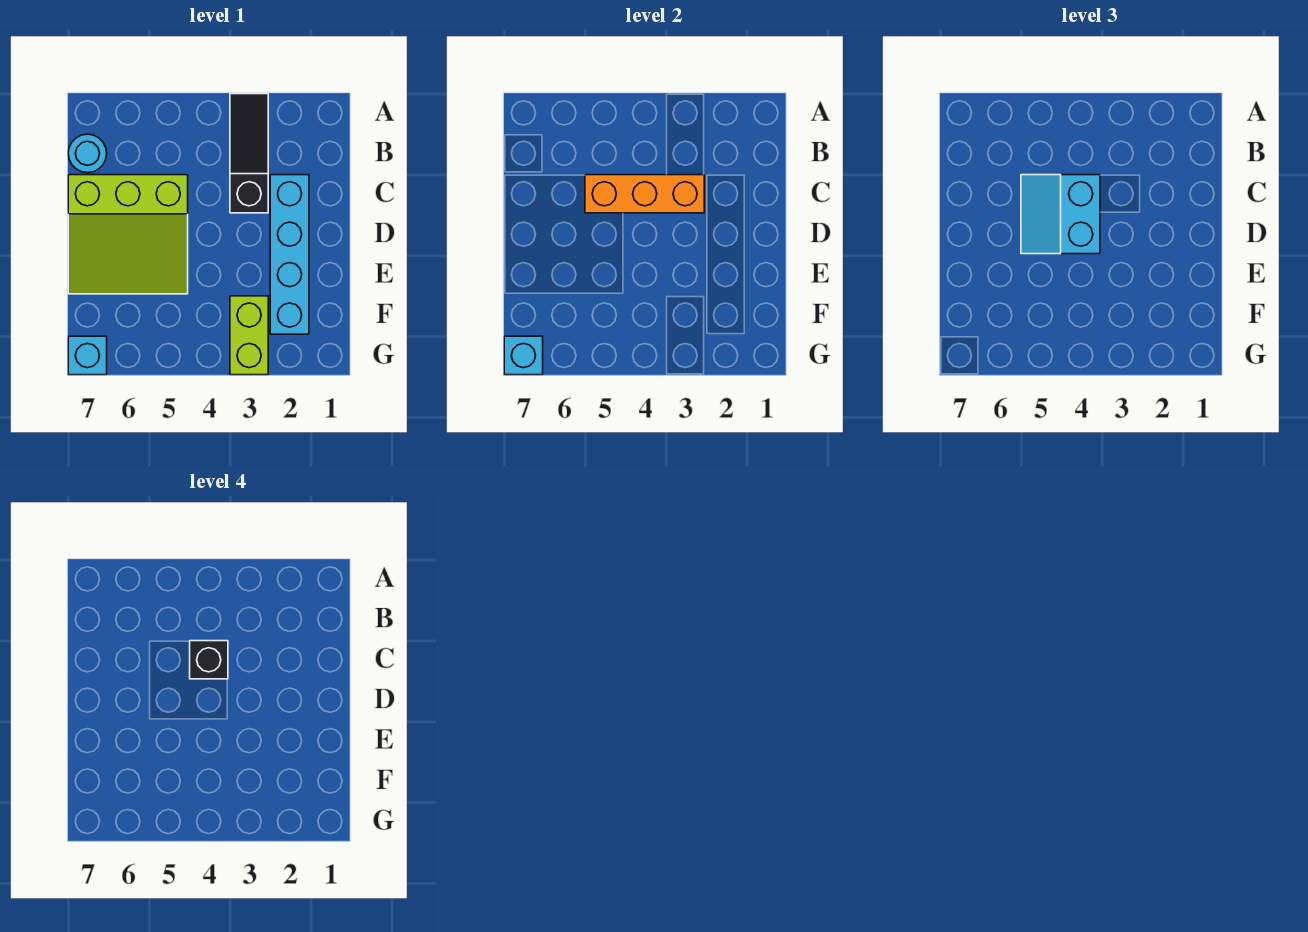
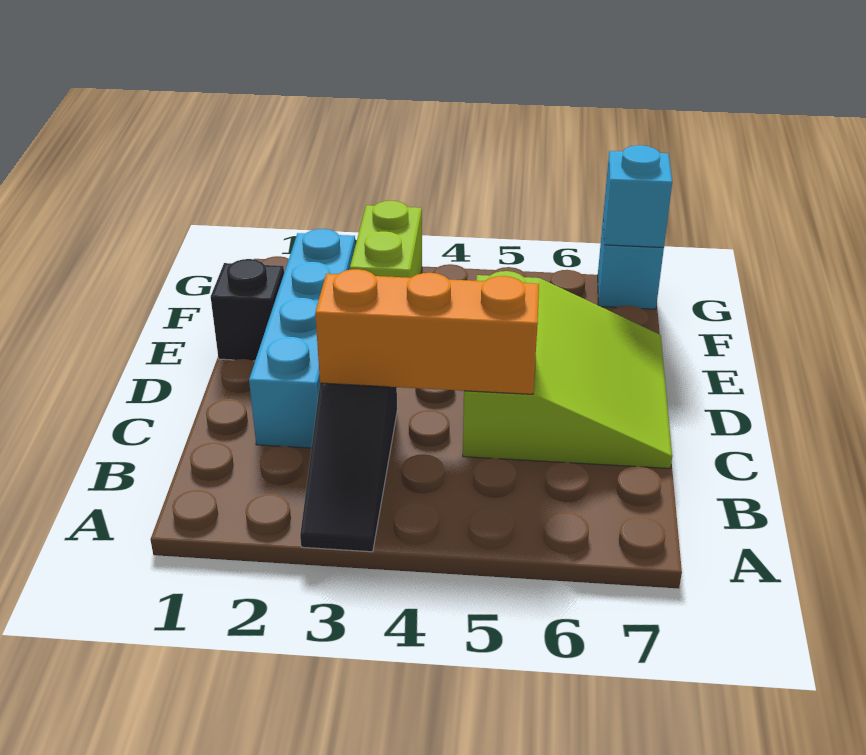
cyan round brick B7 level 1 -> none
cyan slope C4:D5 level 3 top 4 -> none
black brick C4 level 4 -> black brick E1 level 1
lime slope C5:E7 level 1 top C -> lime slope C5:E7 level 1 top 5

